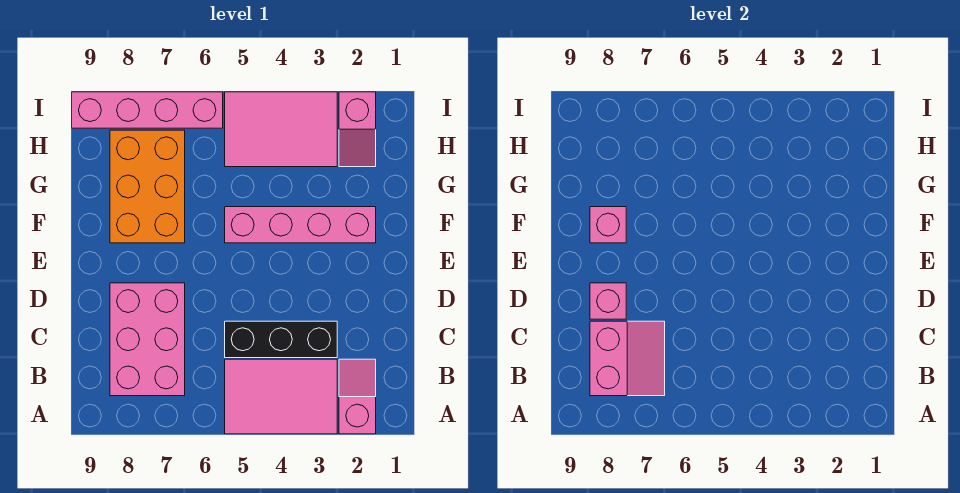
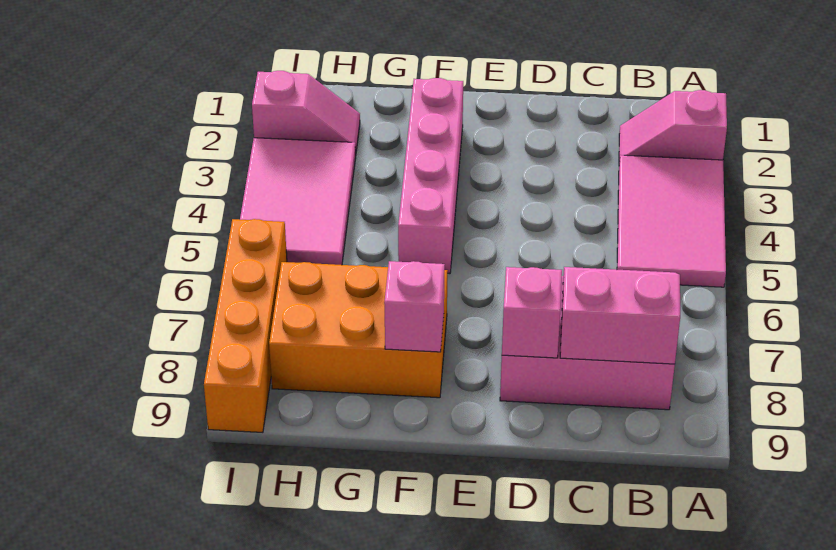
black brick C3:C5 level 1 -> none
pink brick I6:I9 level 1 -> orange brick I6:I9 level 1

